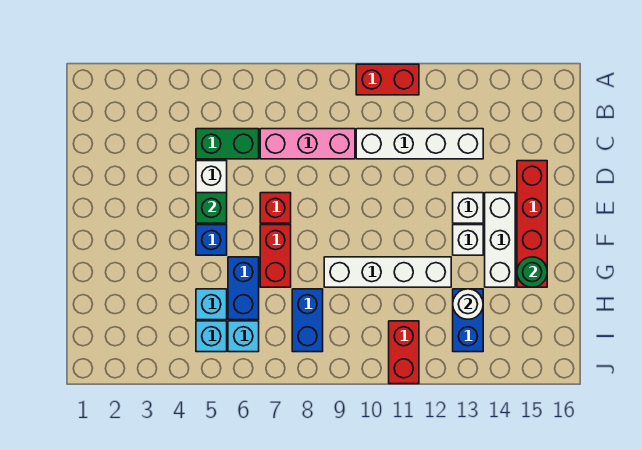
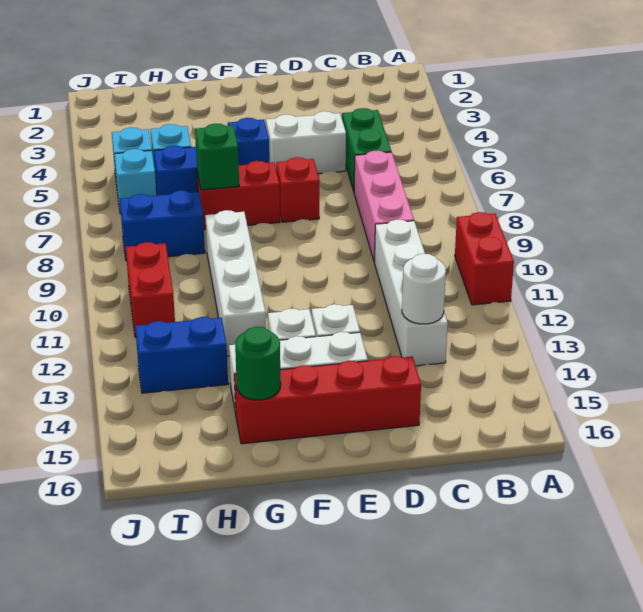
green brick E5 level 2 -> green brick G7 level 2
white round brick H13 level 2 -> white round brick C13 level 2
red brick I11:J11 level 1 -> red brick I10:I11 level 1

